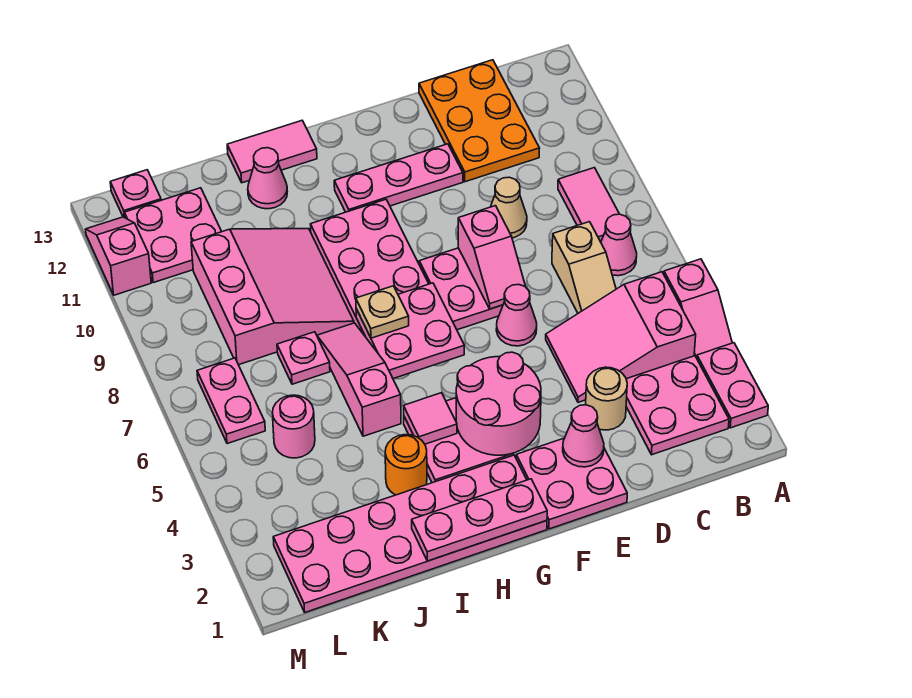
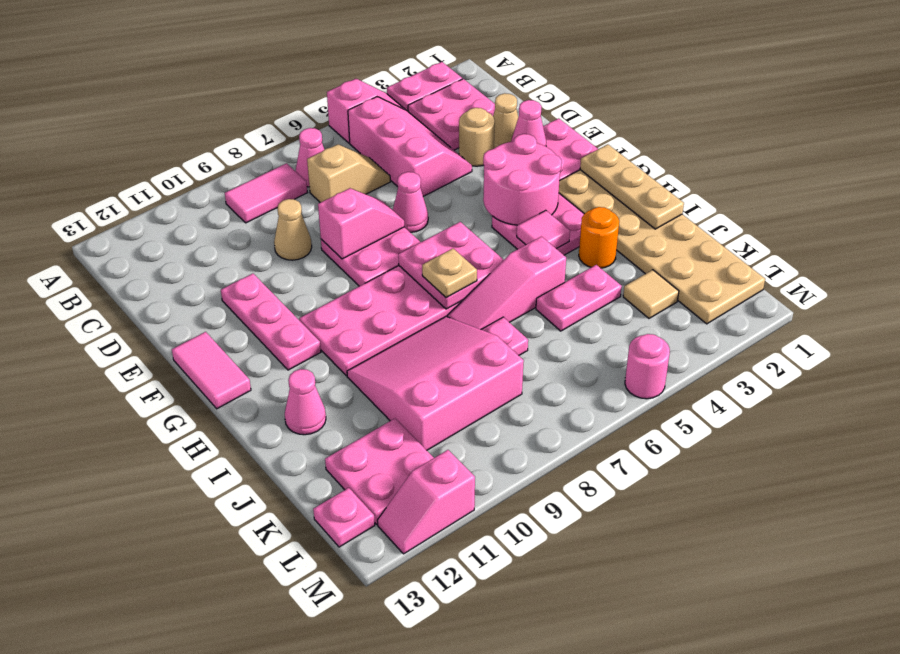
pink slope B4:D5 level 1 top B -> pink slope B4:D5 level 1 top 5
orange plate C11:D13 level 1 -> none
none -> tan cone D2 level 1
pink plate G1:L2 level 1 -> tan plate G1:L2 level 1
pink plate G1:I1 level 2 -> tan plate G1:I1 level 2
pink tile H13:I13 level 1 -> pink tile F13:G13 level 1
none -> tan tile K3 level 1
pink round brick K5 level 1 -> pink round brick M5 level 1
pink plate L6:L7 level 1 -> pink plate J4:J5 level 1

